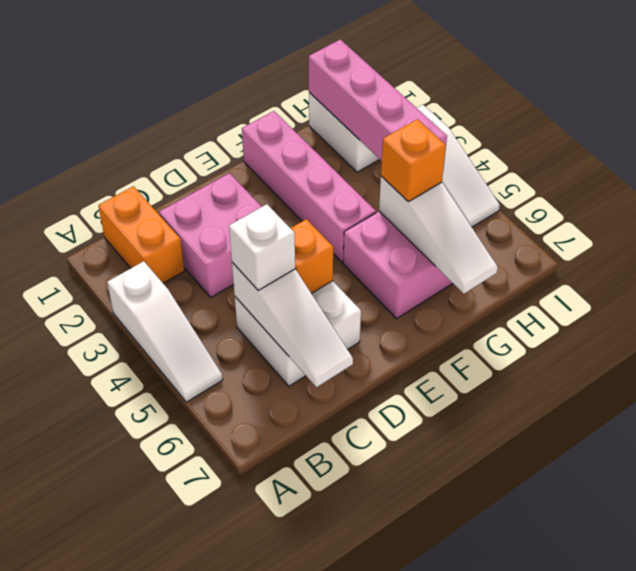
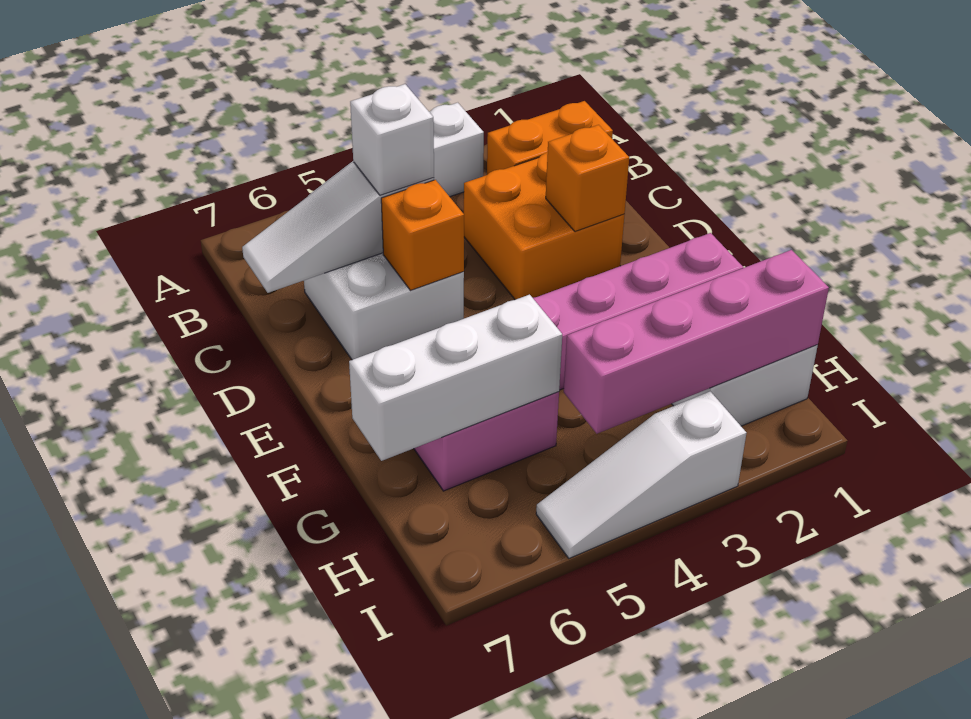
pink brick C2:D3 level 1 -> orange brick C2:D3 level 1
white slope G5:G7 level 2 top 5 -> white brick G5:G7 level 2
orange brick G5 level 3 -> orange brick D2 level 2

